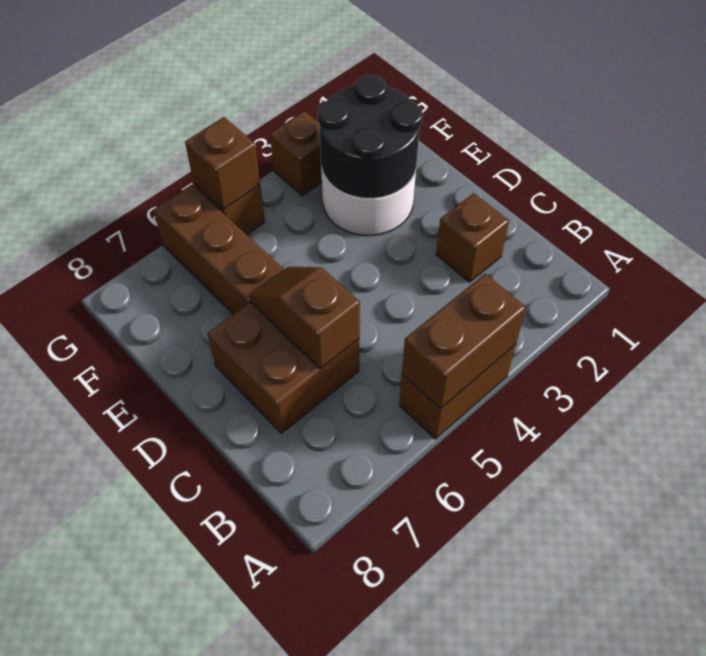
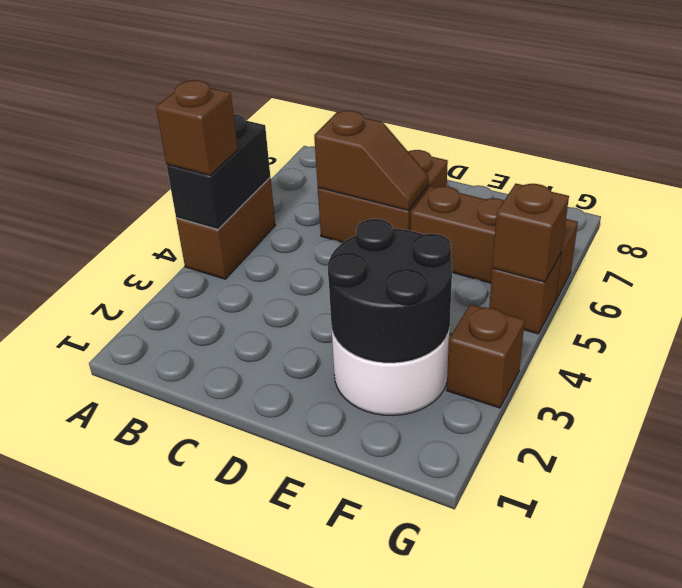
brown brick A4:A5 level 2 -> black brick A4:A5 level 2
brown brick C2 level 1 -> brown brick A4 level 3

